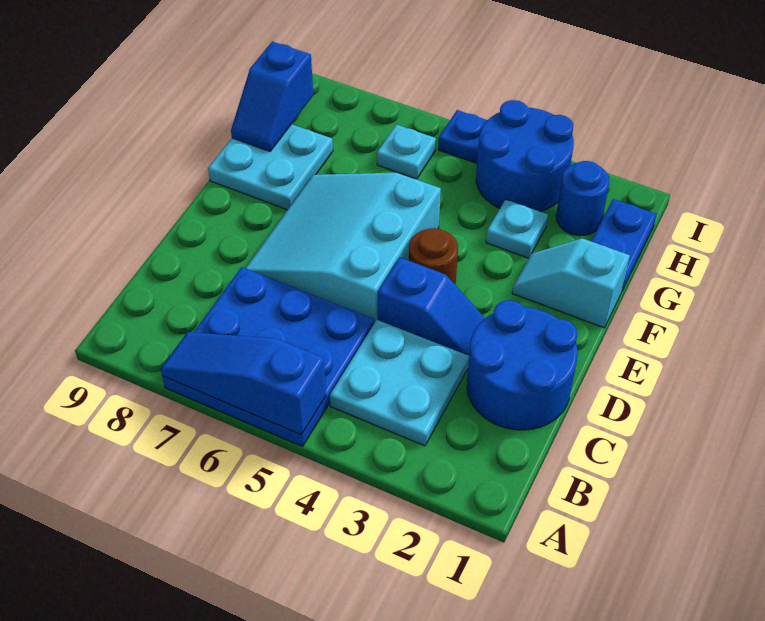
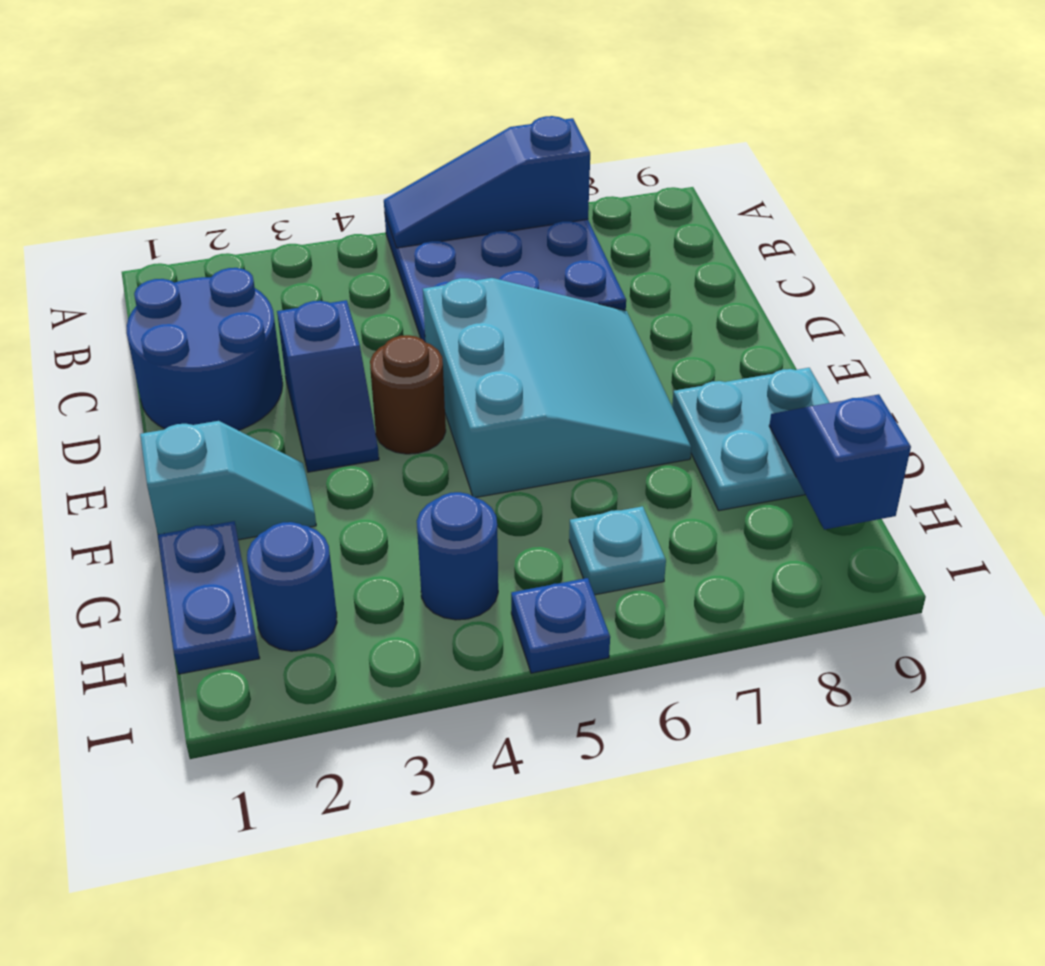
blue slope A5:A7 level 2 top 5 -> blue slope A5:A7 level 2 top 7
cyan plate B3:C4 level 1 -> none
blue slope D3:D4 level 1 top 4 -> blue slope D3:E3 level 1 top D
cyan plate G3 level 1 -> none
blue round brick H3:I4 level 1 -> blue round brick H4 level 1

